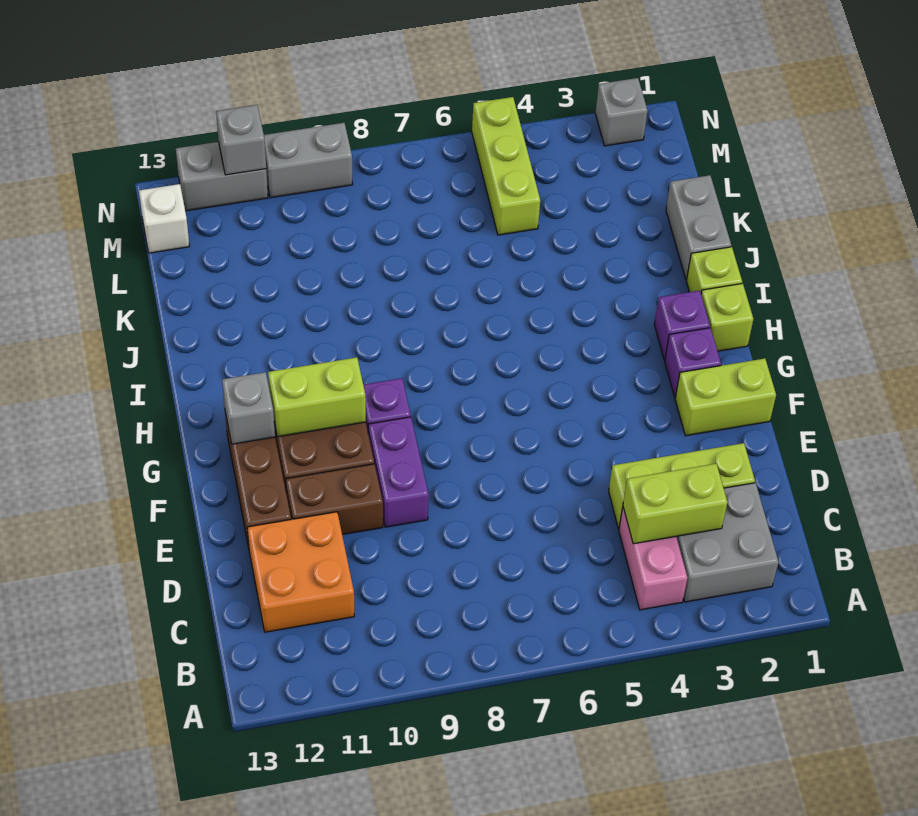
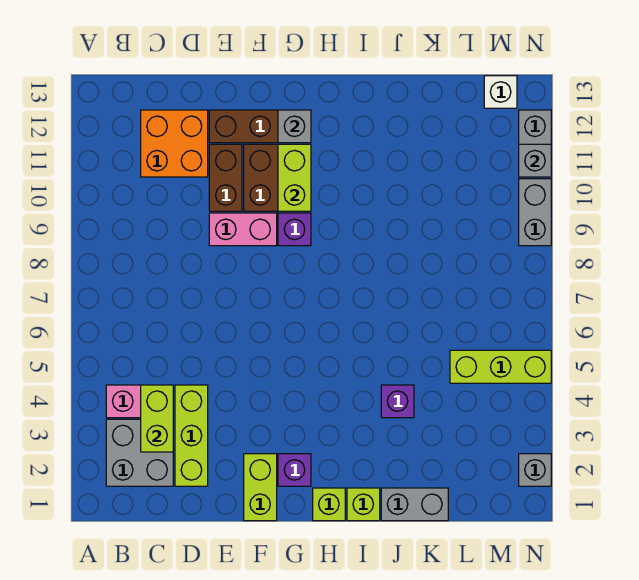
purple brick E9:F9 level 1 -> pink brick E9:F9 level 1
purple brick H2 level 1 -> purple brick J4 level 1

